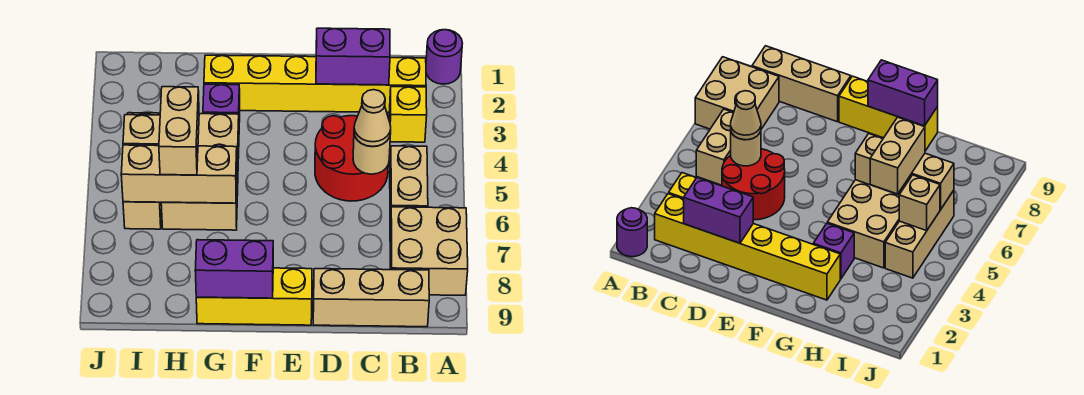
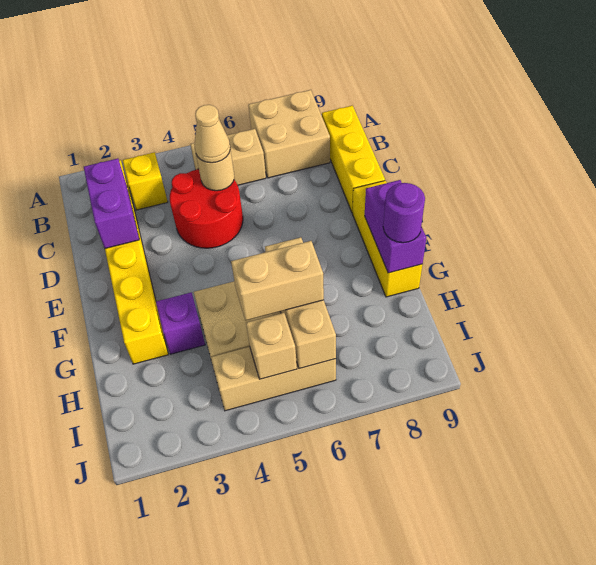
purple round brick A1 level 1 -> purple round brick G9 level 3
tan brick B9:D9 level 1 -> yellow brick B9:D9 level 1

